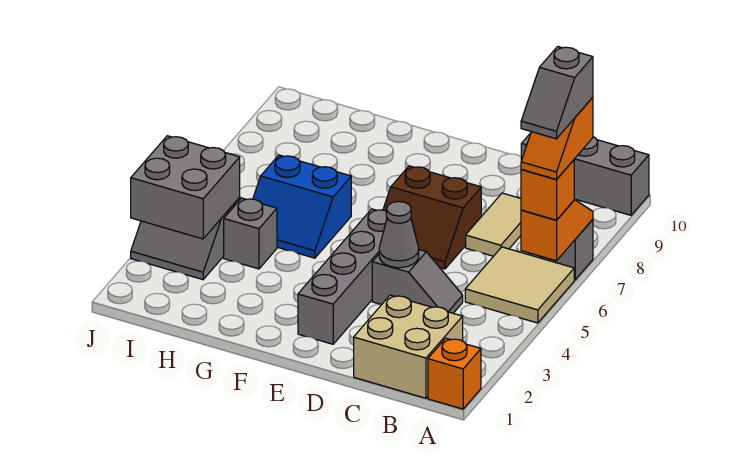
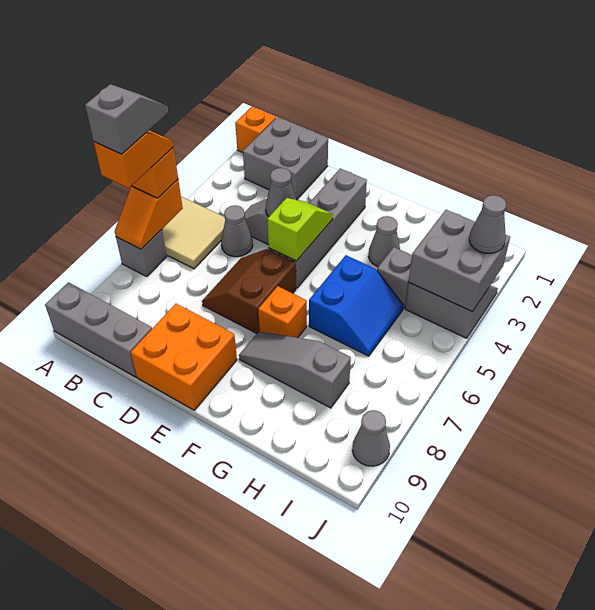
tan brick B1:C2 level 1 -> grey brick B1:C2 level 1
none -> grey cone C5 level 1
tan tile C7:C8 level 1 -> none
brown slope D6:E7 level 1 top 7 -> brown slope D6:E7 level 1 top E
none -> orange brick D9:E10 level 1
none -> lime slope E4:E5 level 2 top 5
none -> orange brick F7 level 1
none -> grey slope F8:H8 level 1 top H
none -> grey cone G3 level 1
blue slope G5:H6 level 1 top 6 -> blue slope G5:H6 level 1 top G
none -> grey cone J3 level 3
none -> grey cone J9 level 1

